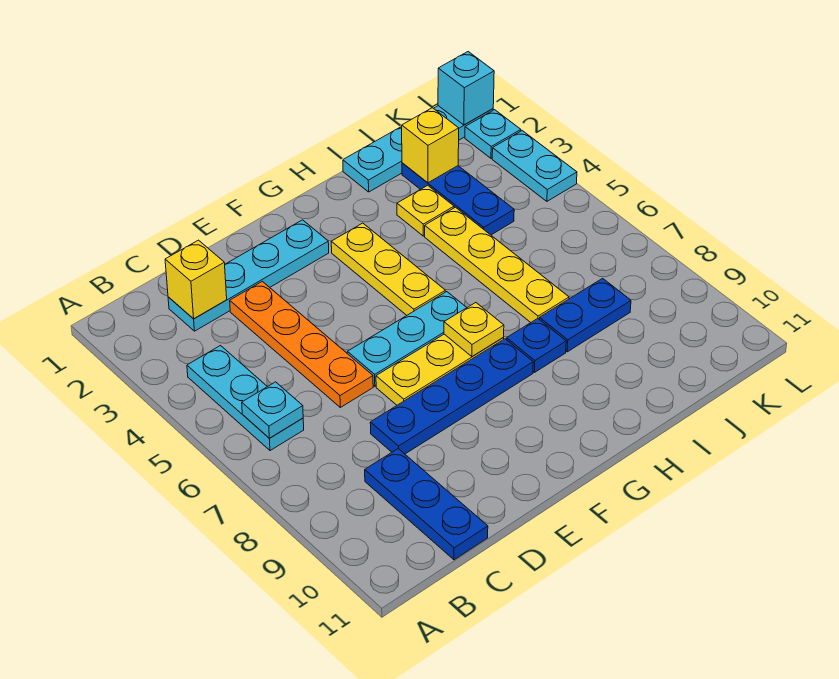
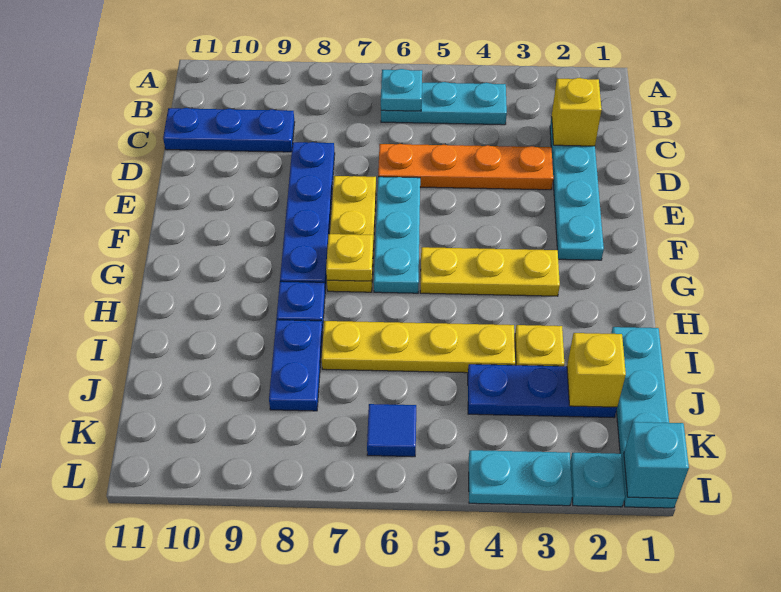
none -> blue tile K6 level 1

